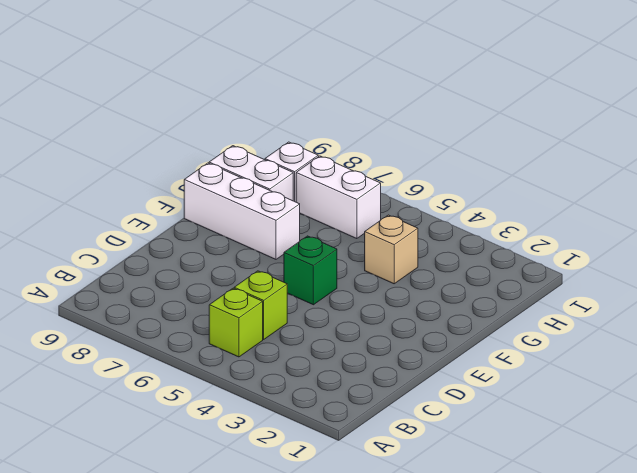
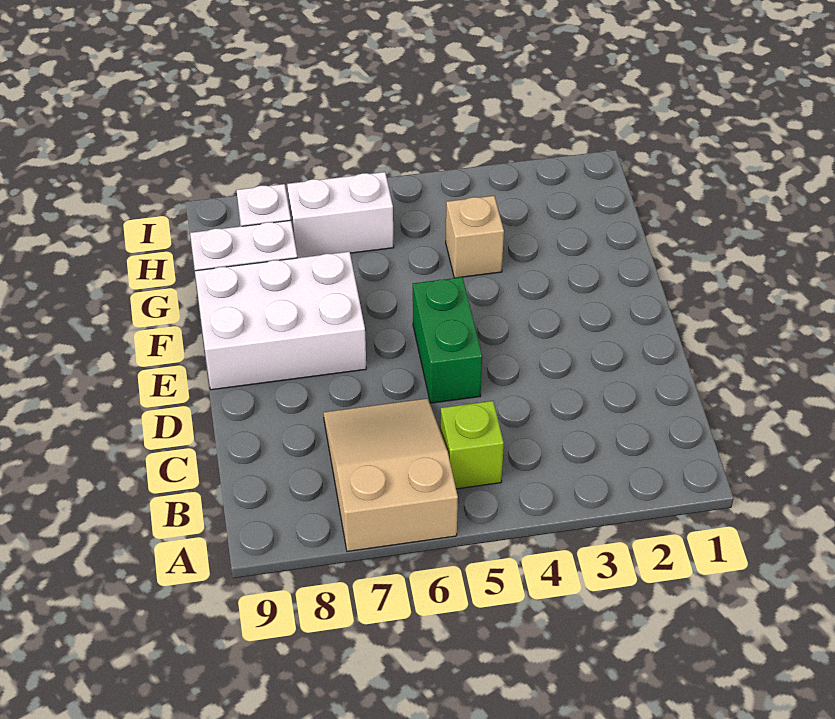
none -> tan slope A6:C7 level 1 top A
lime brick C5 level 1 -> none
green brick E5 level 1 -> green brick D5:E5 level 1
white brick F7:F9 level 1 -> white brick E7:F9 level 1

